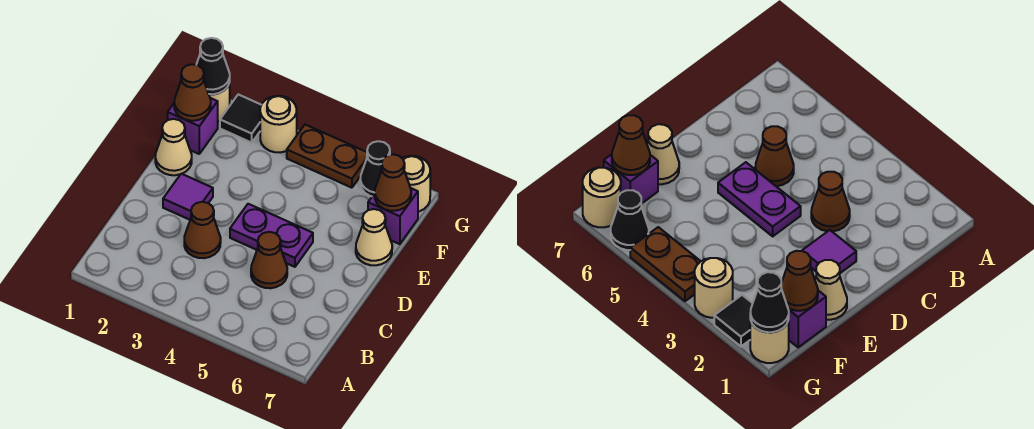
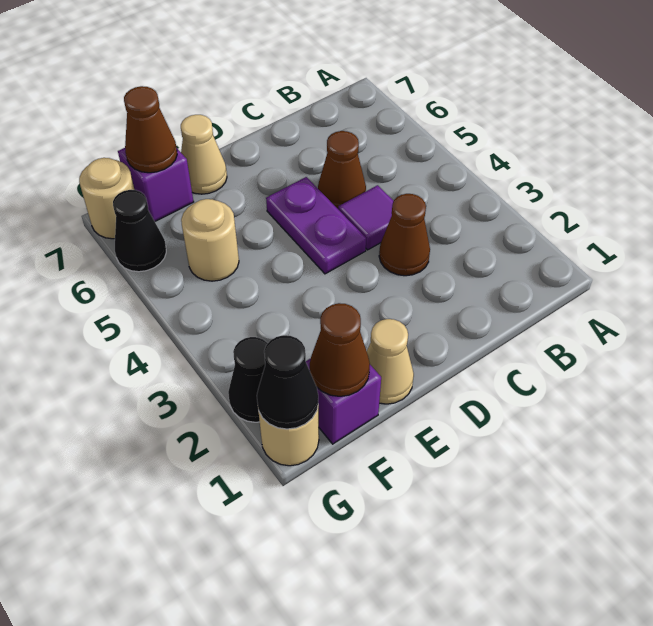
purple tile D2 level 1 -> purple tile C4 level 1
black tile G2 level 1 -> black cone G2 level 1
tan round brick G3 level 1 -> tan round brick F5 level 1
brown plate G4:G5 level 1 -> none

